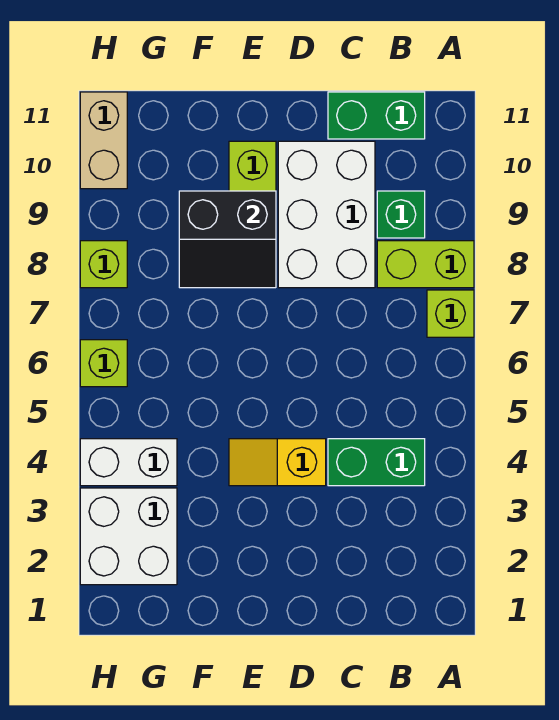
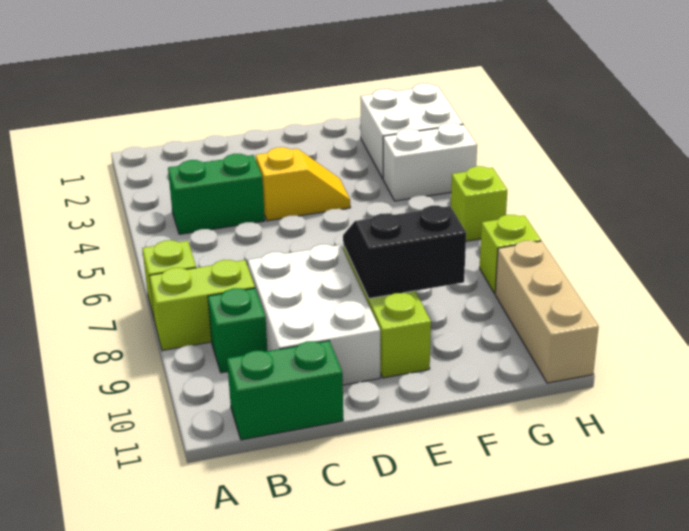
tan brick H10:H11 level 1 -> tan brick H9:H11 level 1

